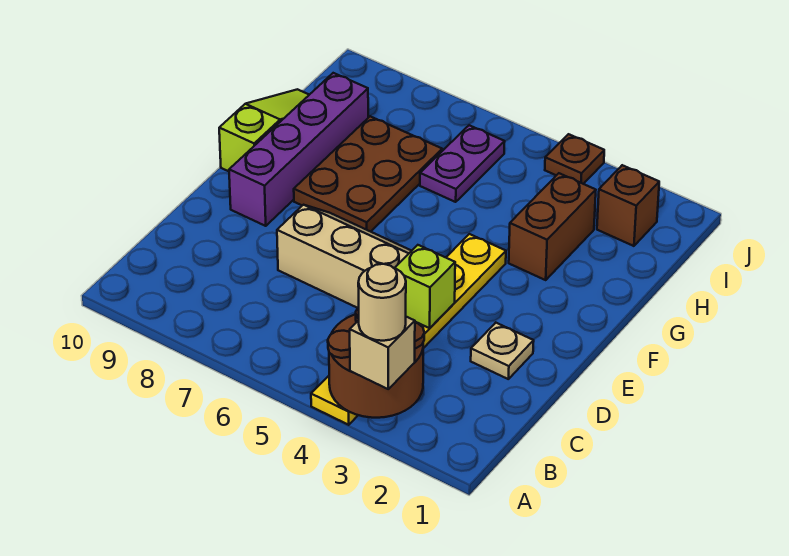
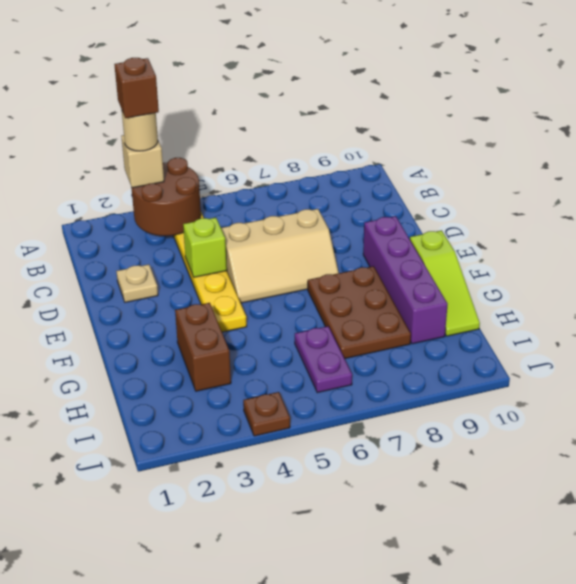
brown brick I2 level 1 -> brown brick A3 level 5

